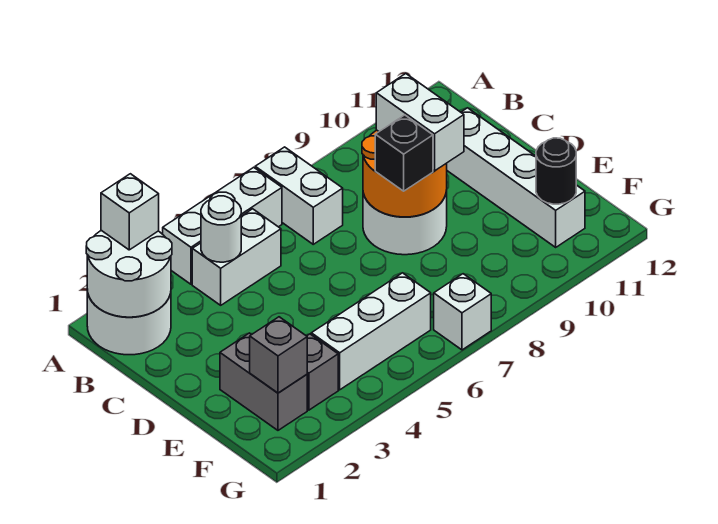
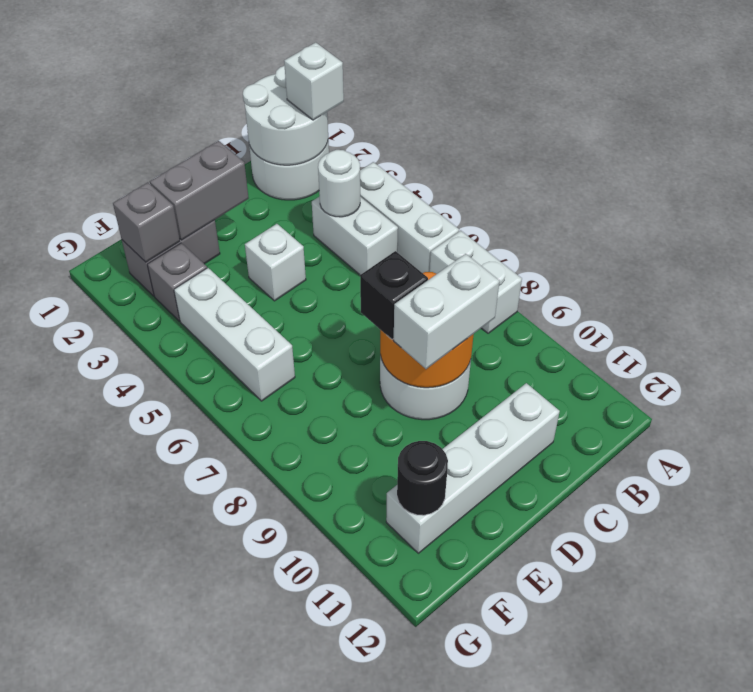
white brick A7:B7 level 1 -> white brick A7:A8 level 1
none -> grey brick D2:E2 level 2
white brick G7 level 1 -> white brick D4 level 1

